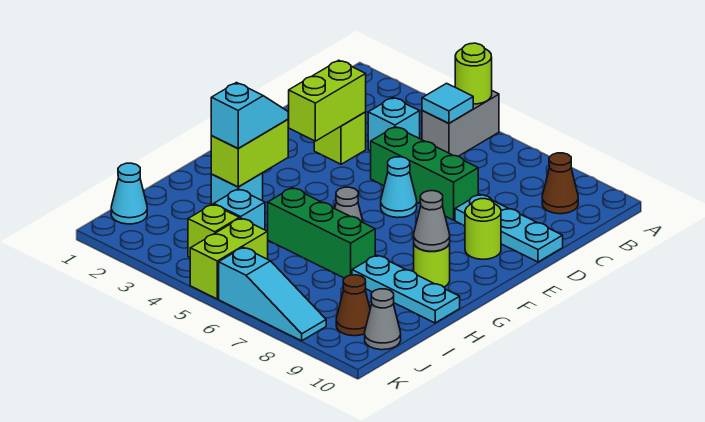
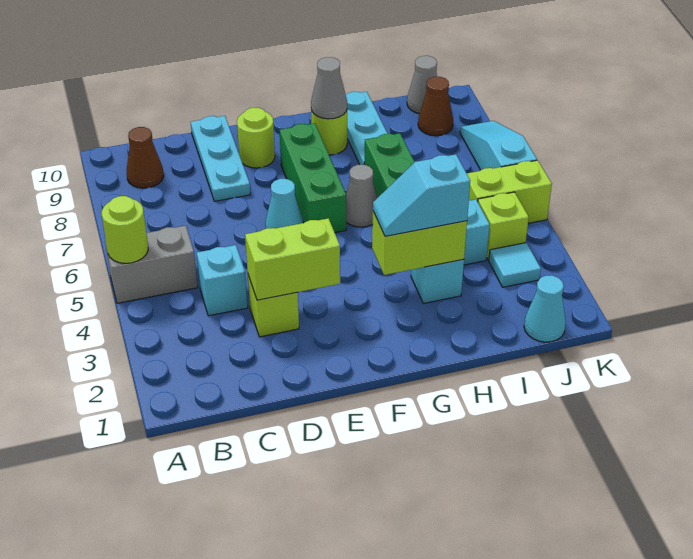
cyan tile B5 level 2 -> cyan tile J3 level 1
green brick D5:D7 level 1 -> green brick F6:F8 level 1

